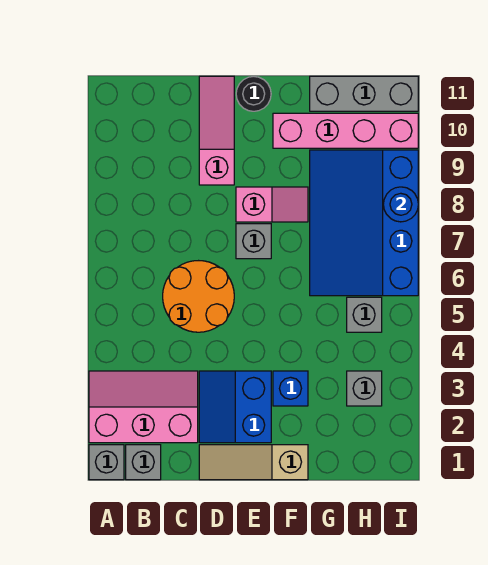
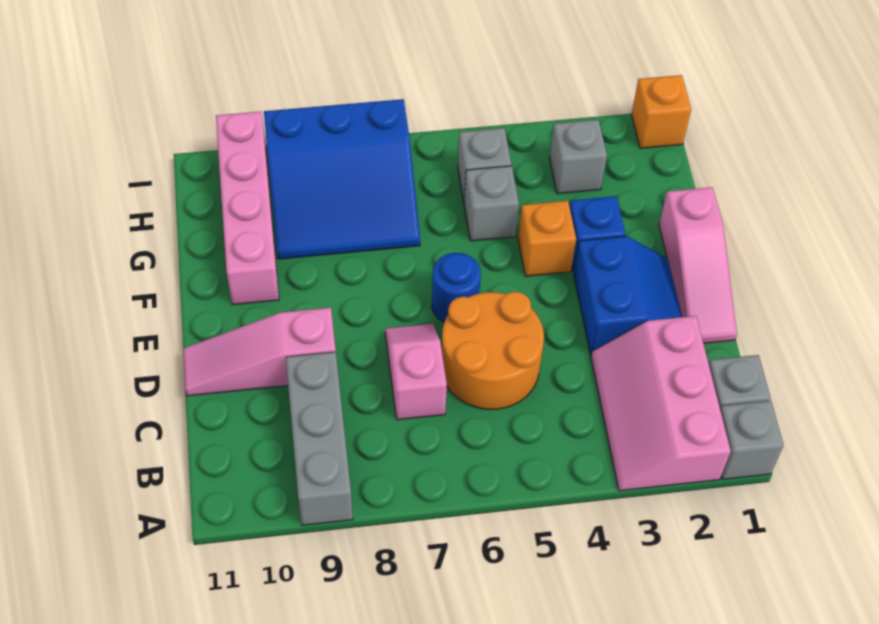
tan slope D1:F1 level 1 top F -> pink slope D1:F1 level 1 top F
blue slope D2:E3 level 1 top E -> blue slope D2:E3 level 1 top 3
grey brick E7 level 1 -> grey brick G5 level 1
pink slope E8:F8 level 1 top E -> pink slope C7:D7 level 1 top C
black round brick E11 level 1 -> none
none -> orange brick F4 level 1
blue slope G6:I9 level 1 top I -> blue slope G7:I9 level 1 top I
grey brick G11:I11 level 1 -> grey brick A9:C9 level 1
none -> orange brick I1 level 1
blue round brick I8 level 2 -> blue round brick E6 level 1

